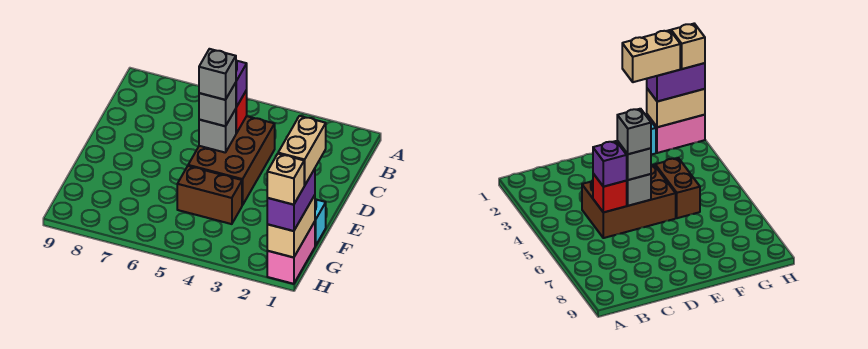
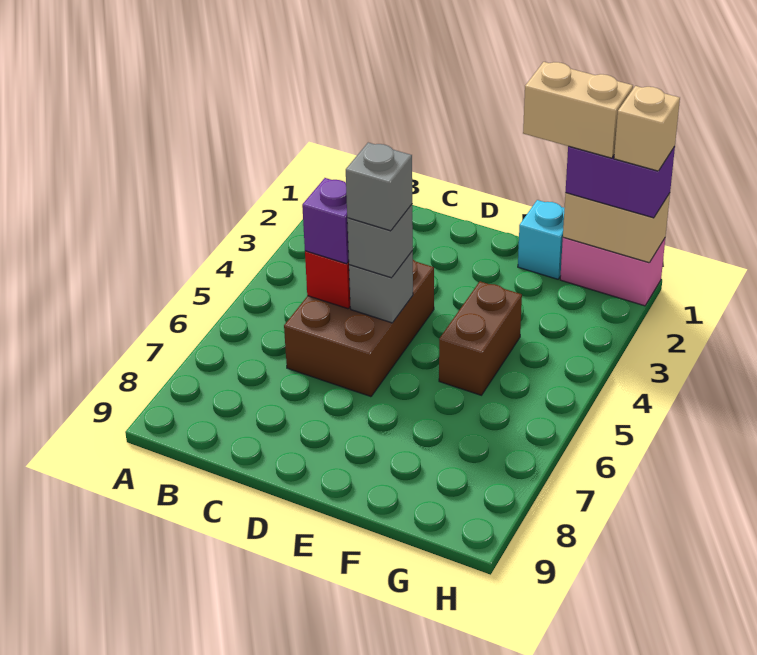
brown brick C4:E5 level 1 -> brown brick C4:D6 level 1

